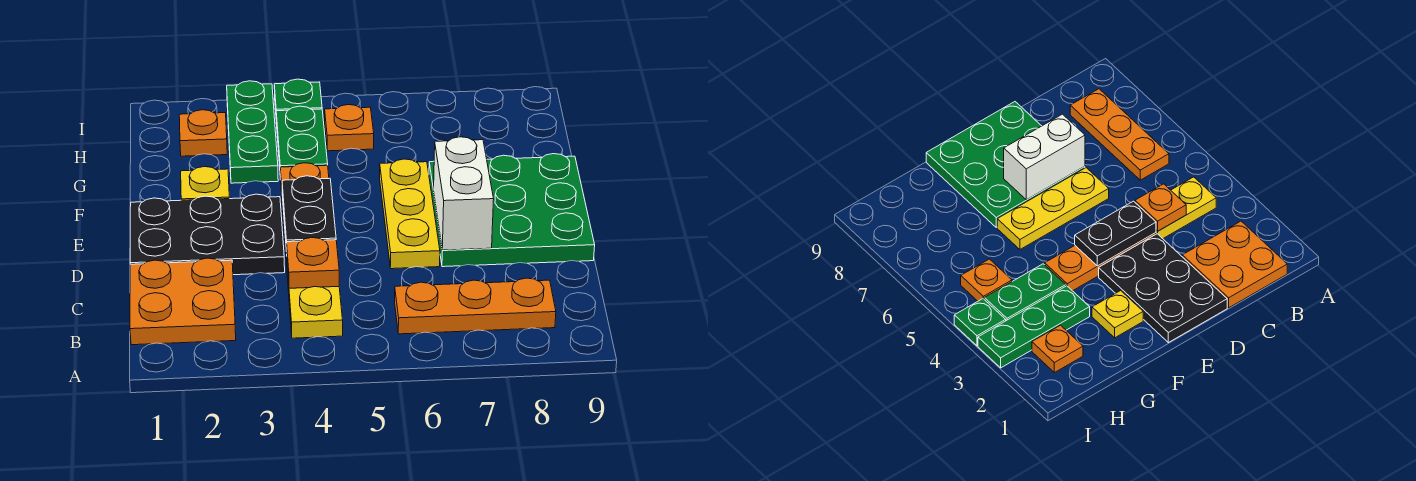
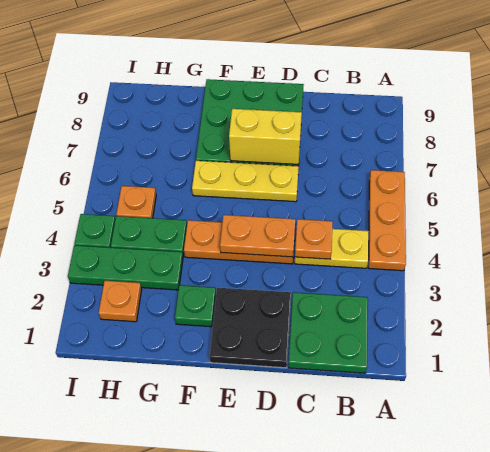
orange plate B1:C2 level 1 -> green plate B1:C2 level 1
orange plate B6:B8 level 1 -> orange plate A4:A6 level 1
black plate D1:E3 level 1 -> black plate D1:E2 level 1
black plate D4:E4 level 2 -> orange plate D4:E4 level 2
white brick D7:E7 level 2 -> yellow brick D7:E7 level 2
yellow plate F2 level 1 -> green plate F2 level 1

